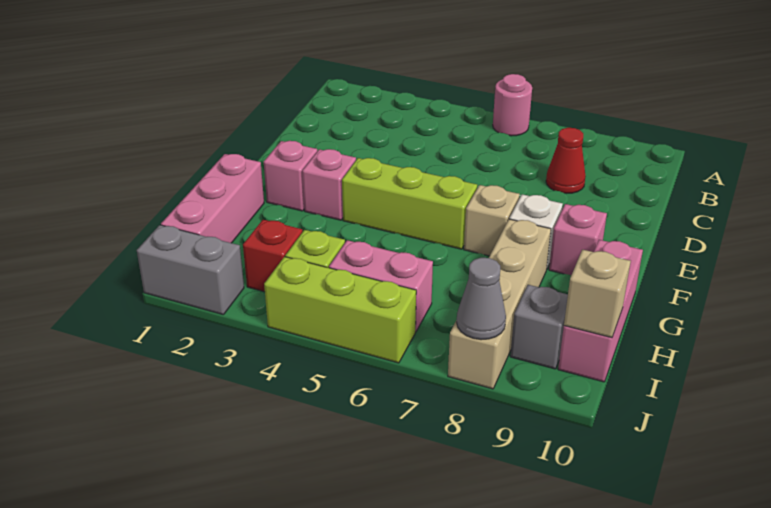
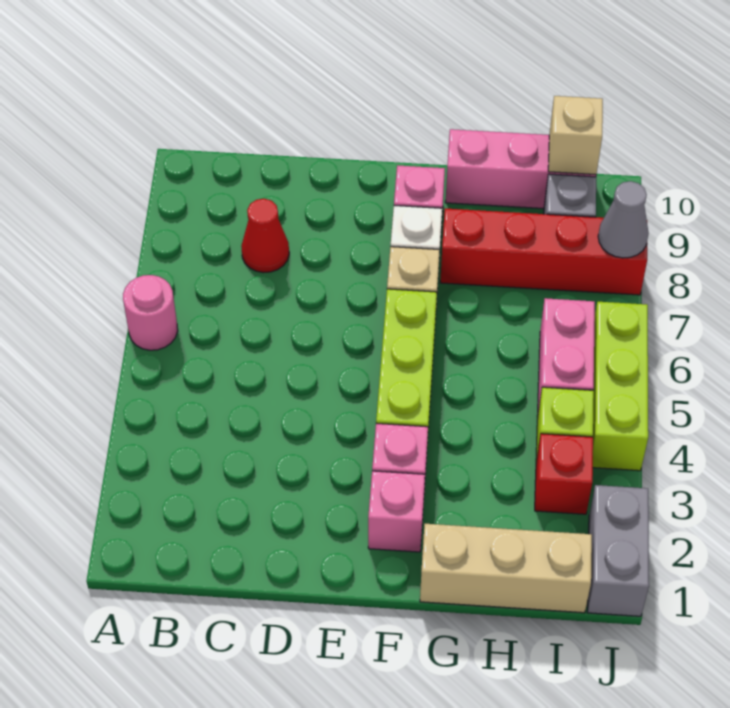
pink brick G1:I1 level 1 -> tan brick G1:I1 level 1
tan brick G8:J8 level 1 -> red brick G8:J8 level 1

